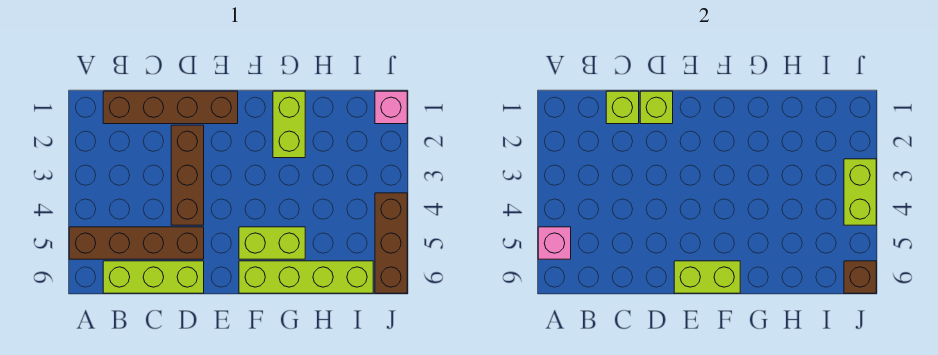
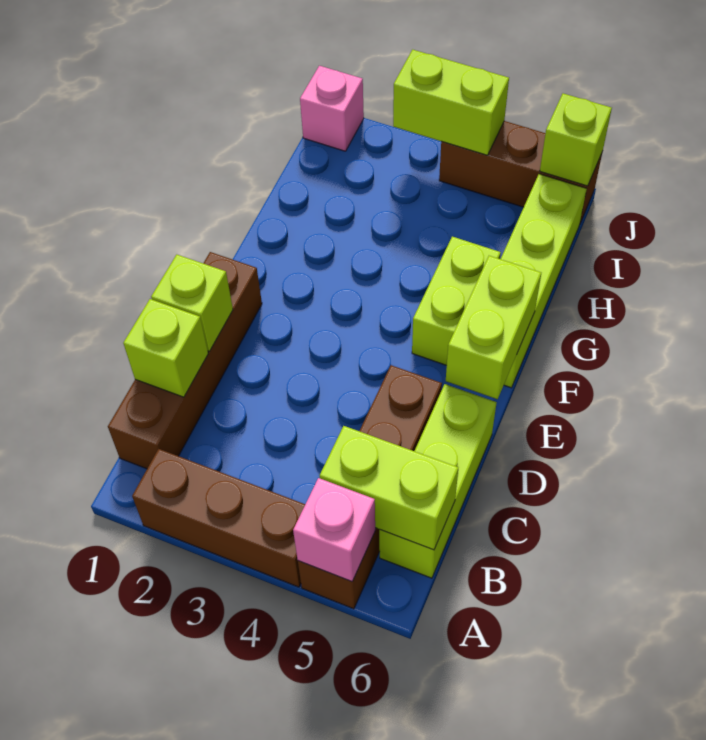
brown brick D2:D4 level 1 -> brown brick A2:A4 level 1
lime brick G1:G2 level 1 -> lime brick B5:B6 level 2
brown brick J6 level 2 -> lime brick J6 level 2

